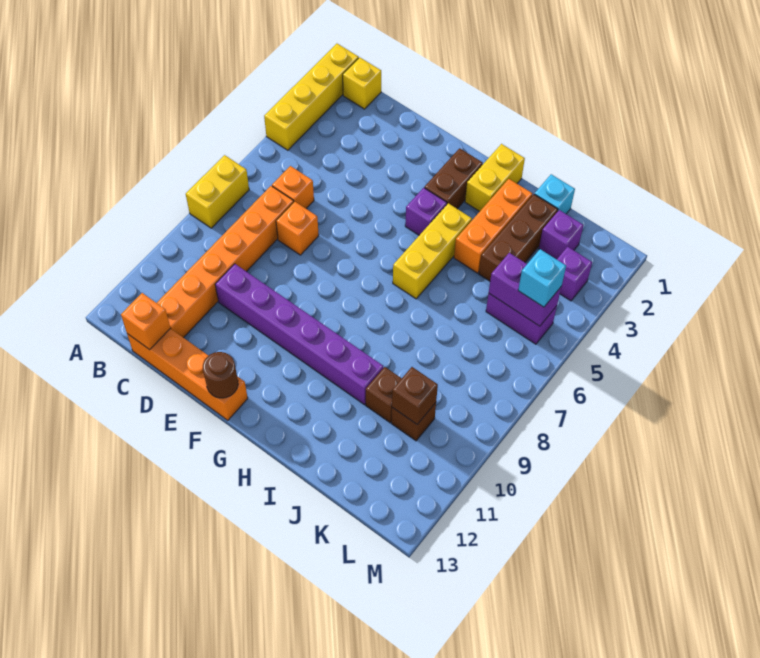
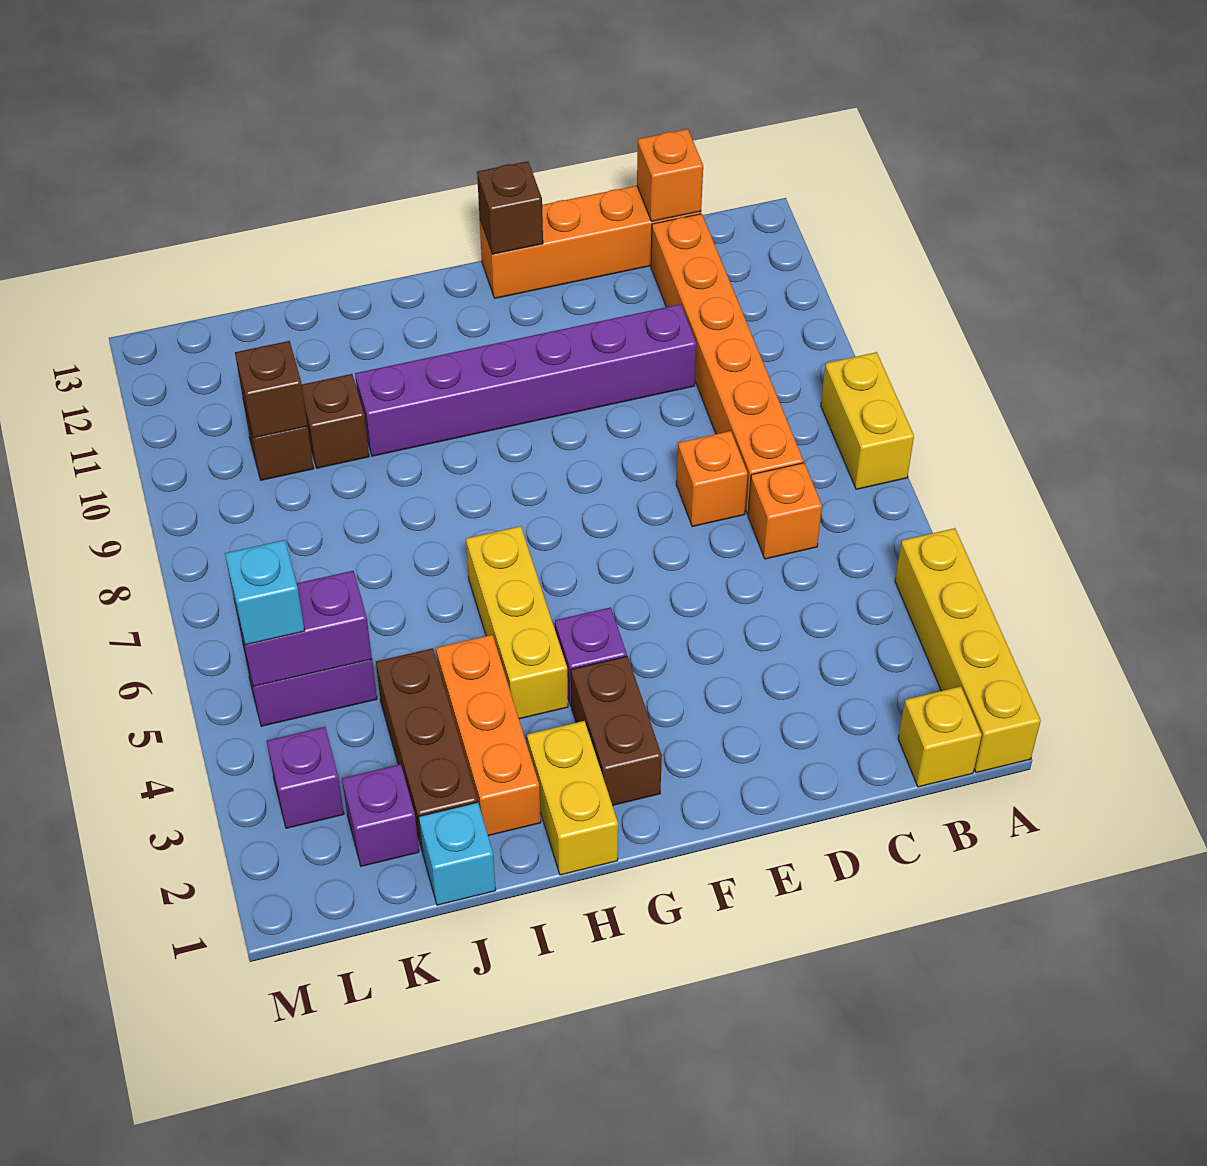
brown round brick F13 level 2 -> brown brick F13 level 2

